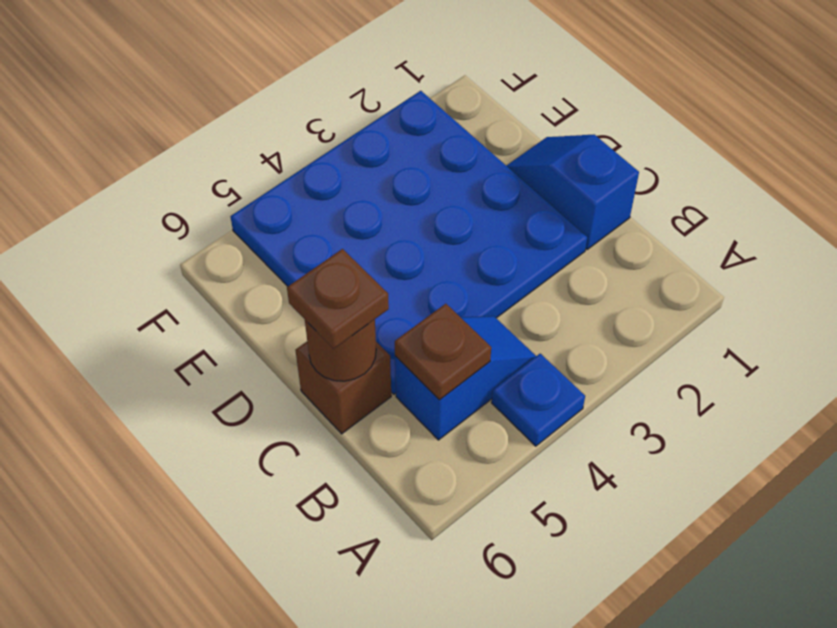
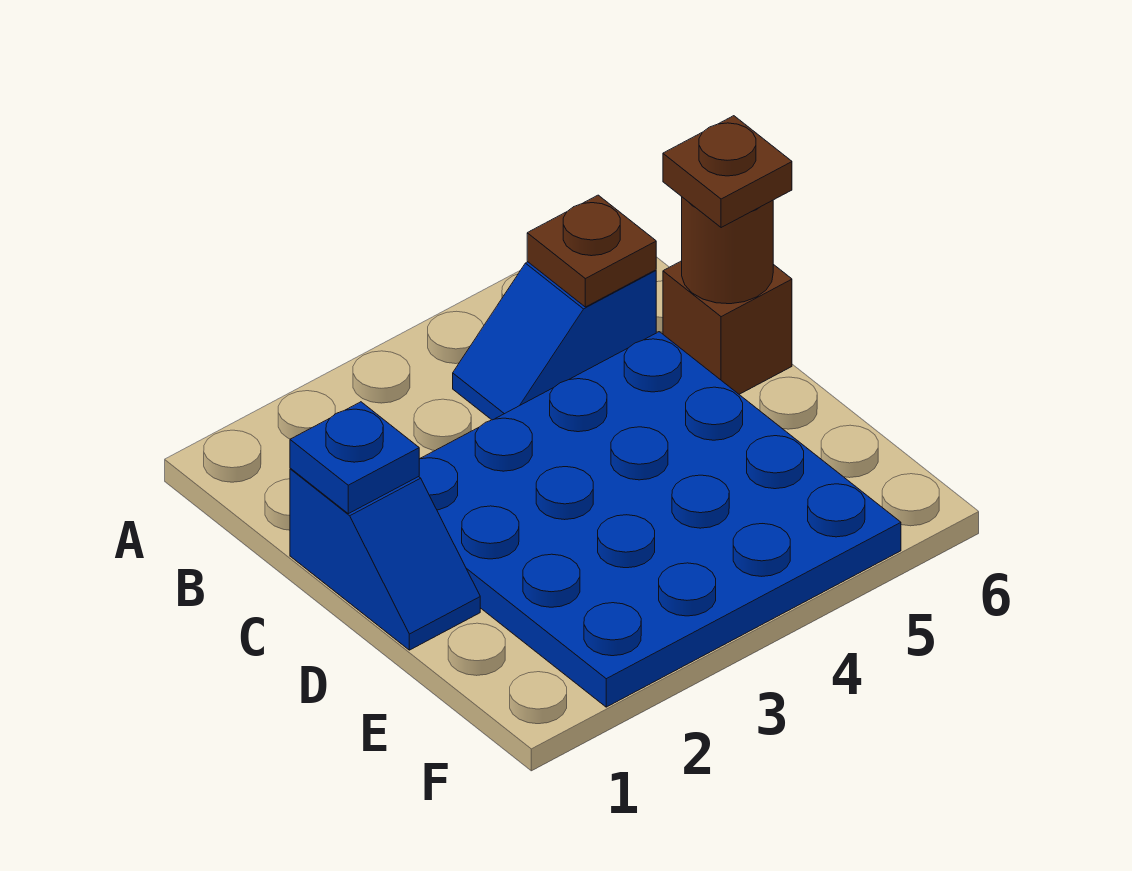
blue plate A4 level 1 -> blue plate C1 level 2

